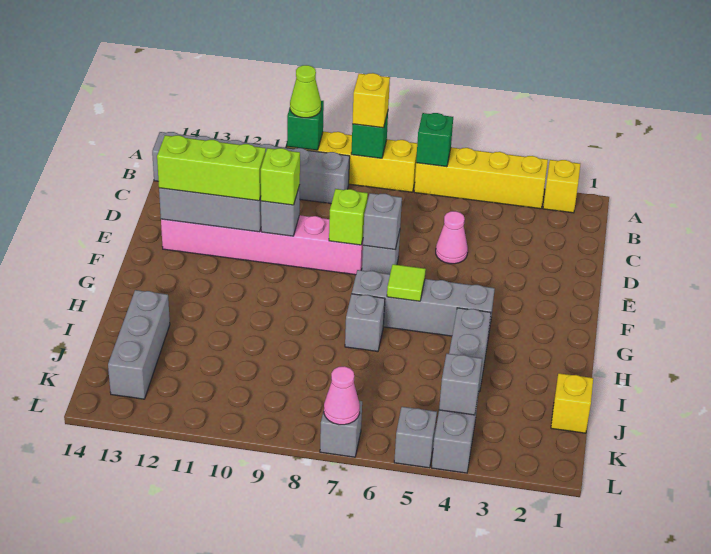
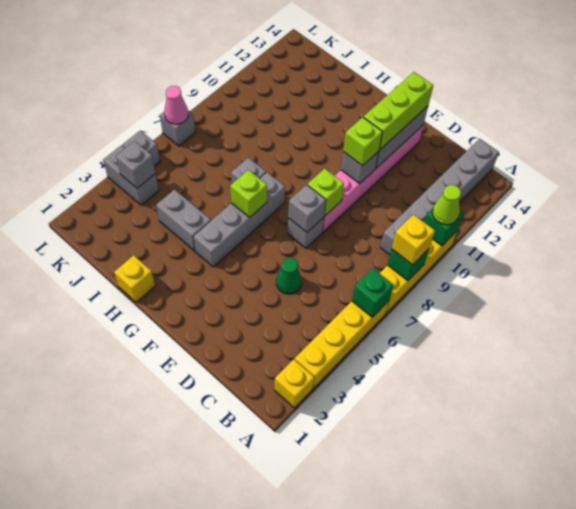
pink cone D5 level 1 -> green cone D5 level 1
lime tile G6 level 2 -> lime brick G6 level 2
grey brick I13:K13 level 1 -> none
yellow brick J1 level 1 -> yellow brick H1 level 1

